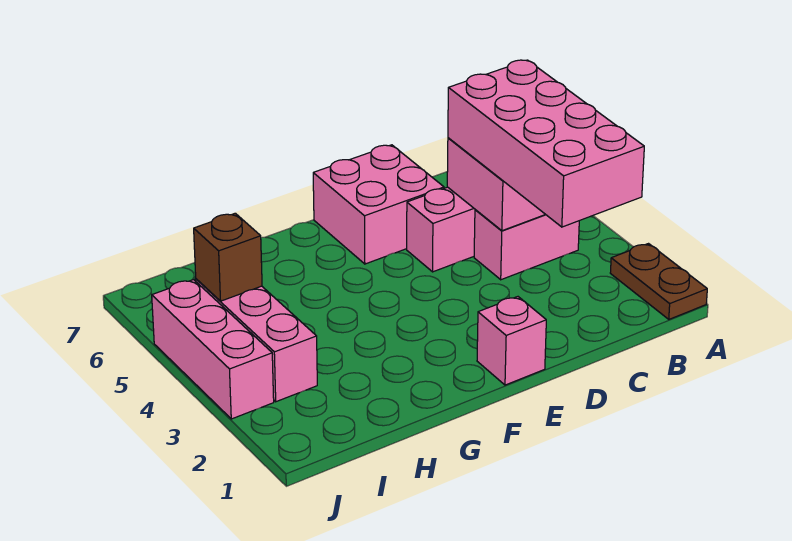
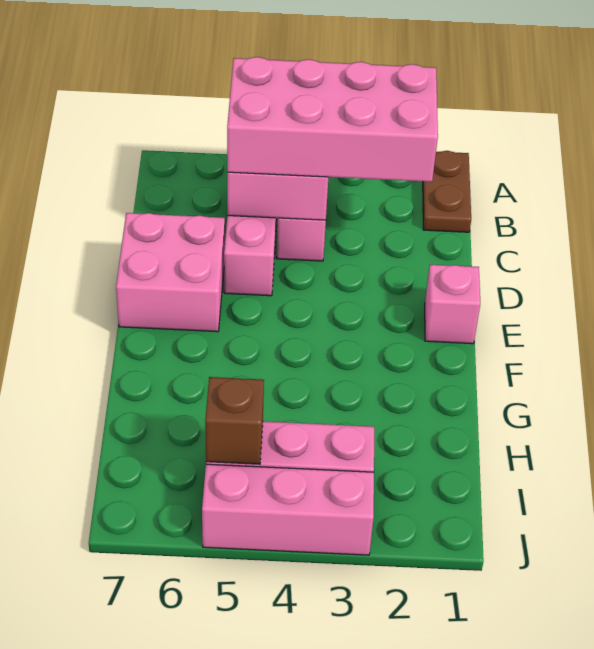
brown plate A1:A2 level 1 -> brown plate A1:B1 level 1

